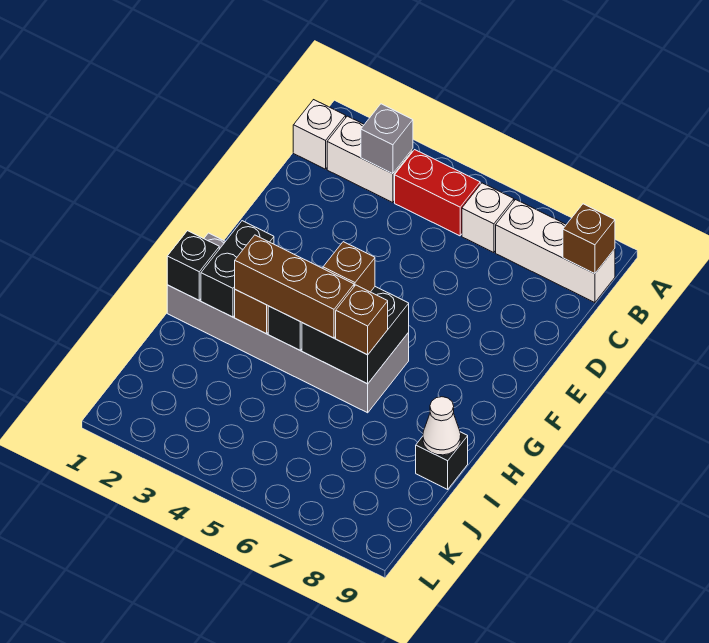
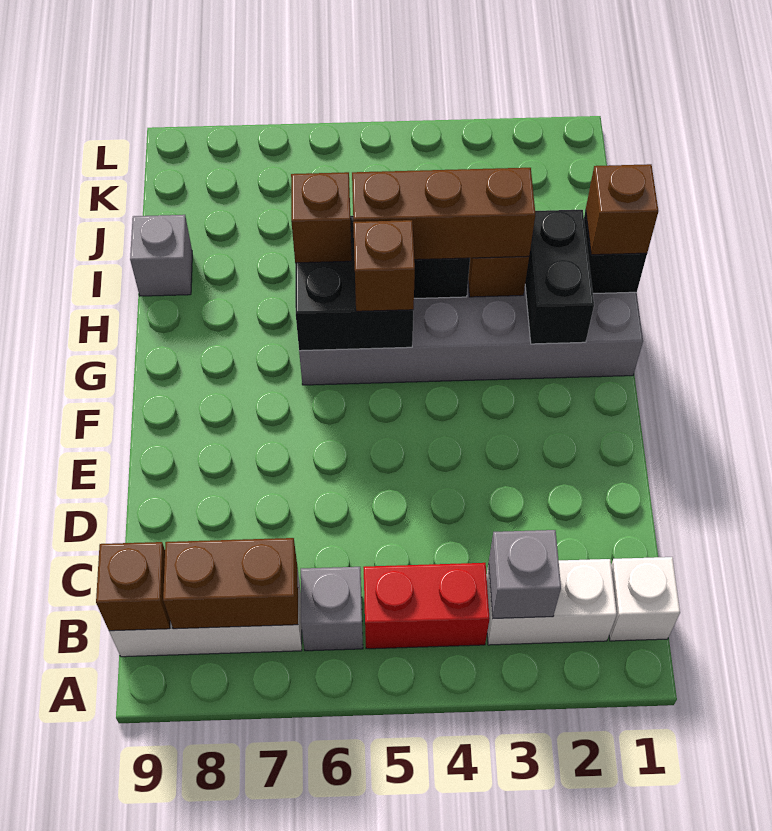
white brick B6 level 1 -> grey brick B6 level 1
none -> brown brick B7:B8 level 2
none -> brown brick H1 level 3
black brick I9 level 1 -> grey brick I9 level 1
white cone I9 level 2 -> none

